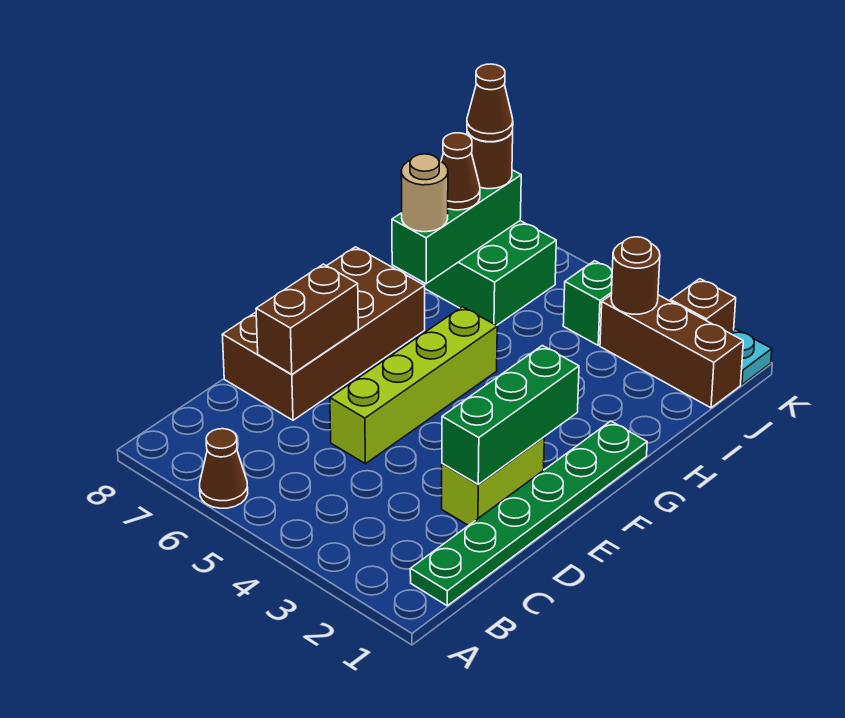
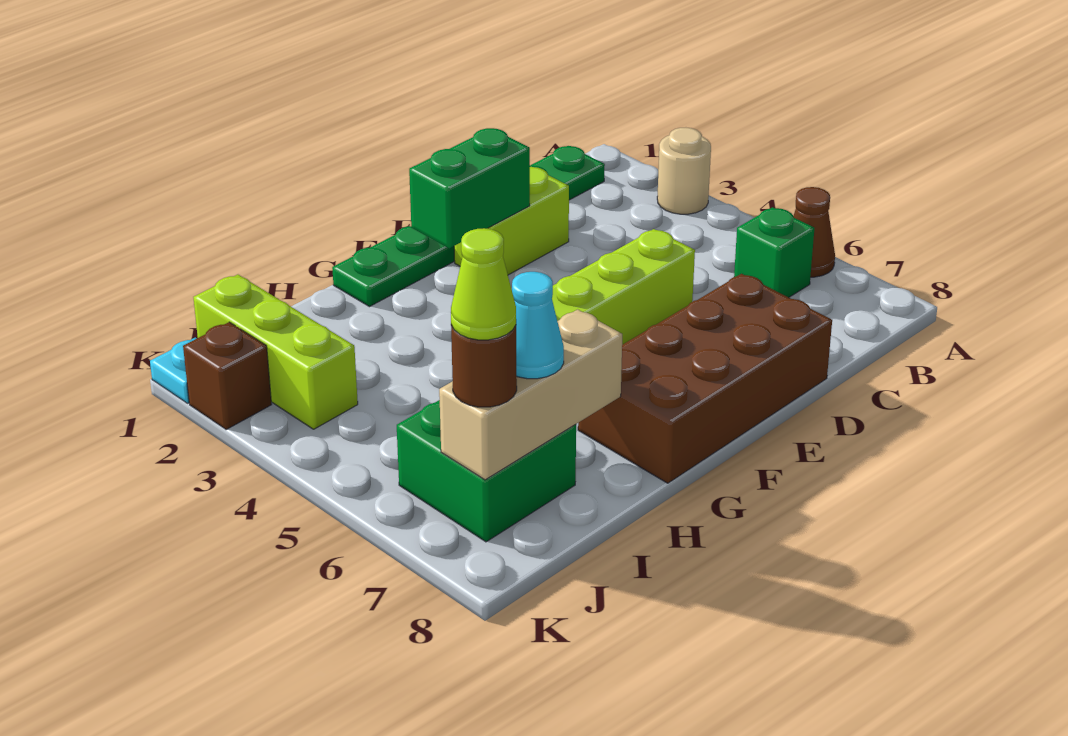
green brick D2:F2 level 2 -> green brick E2:F2 level 2
brown brick D7:E7 level 2 -> none
green brick H7:J7 level 2 -> tan brick H7:J7 level 2
tan round brick H7 level 3 -> tan round brick A3 level 1
brown cone I7 level 3 -> cyan cone I7 level 3
brown brick J1:J3 level 1 -> lime brick J1:J3 level 1
brown round brick J3 level 2 -> none
green brick J4 level 1 -> green brick B6 level 1
brown cone J7 level 4 -> lime cone J7 level 4

